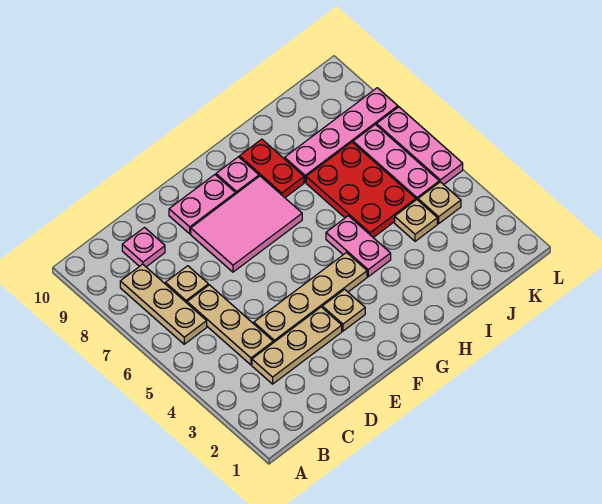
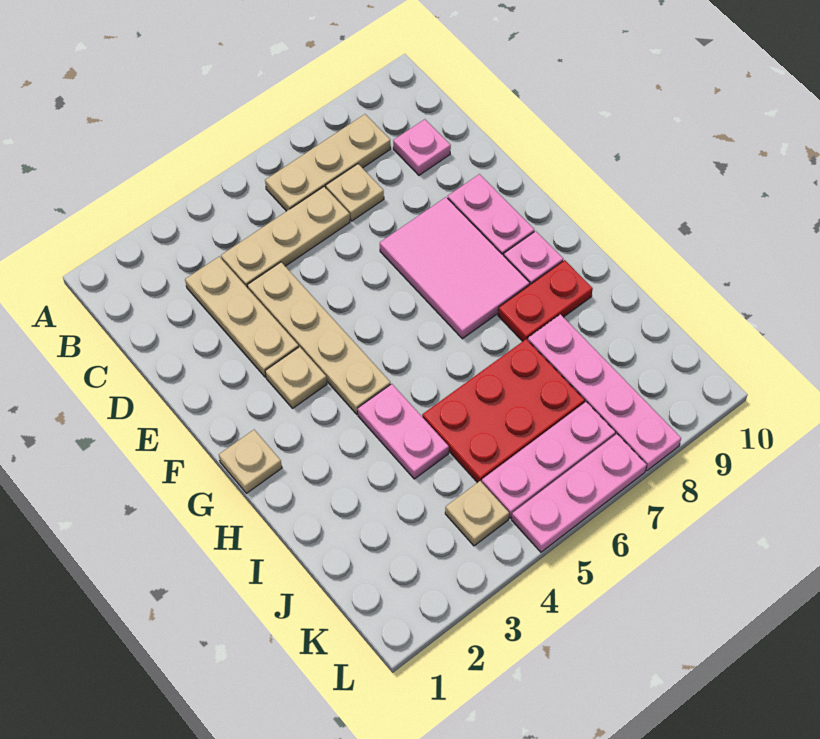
pink plate H4:H5 level 1 -> pink plate H4:I4 level 1
tan plate J4 level 1 -> tan plate G1 level 1

